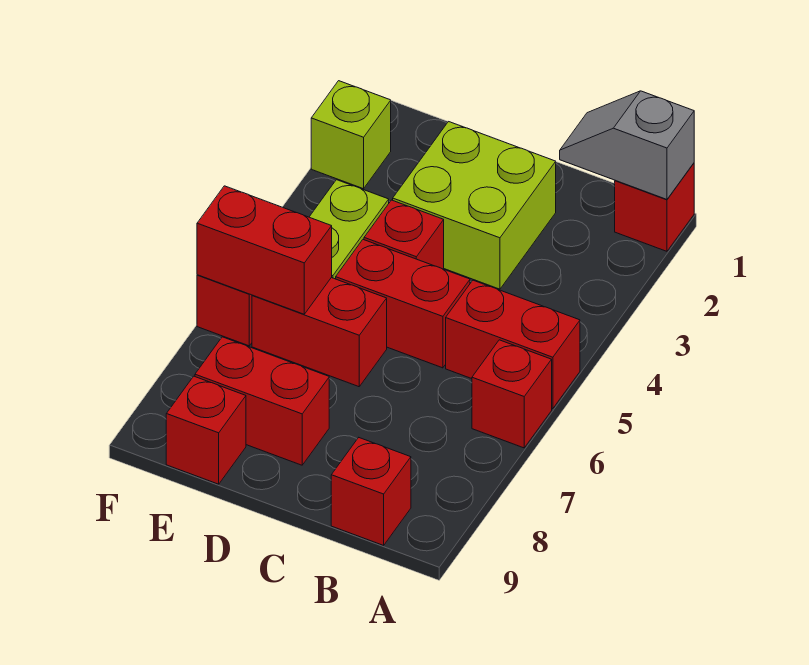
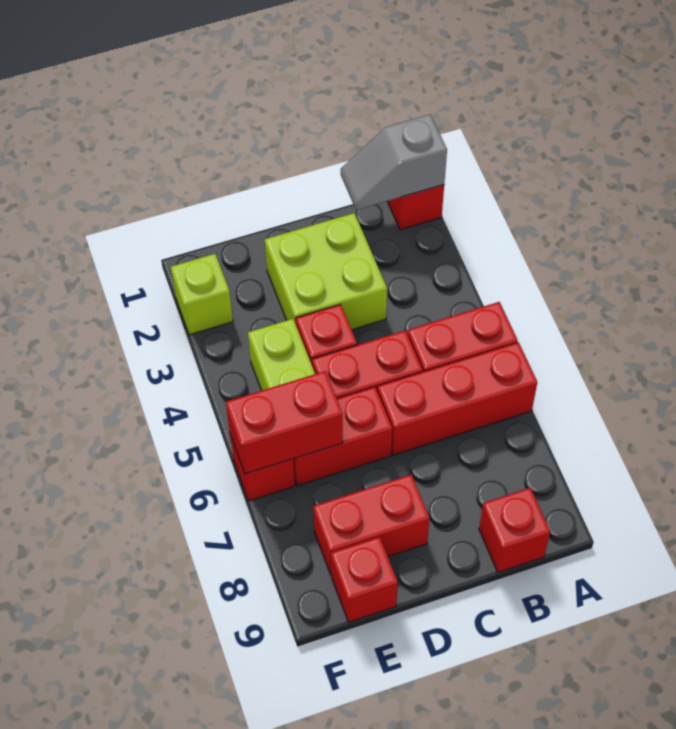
red brick A6 level 1 -> red brick A6:C6 level 1

